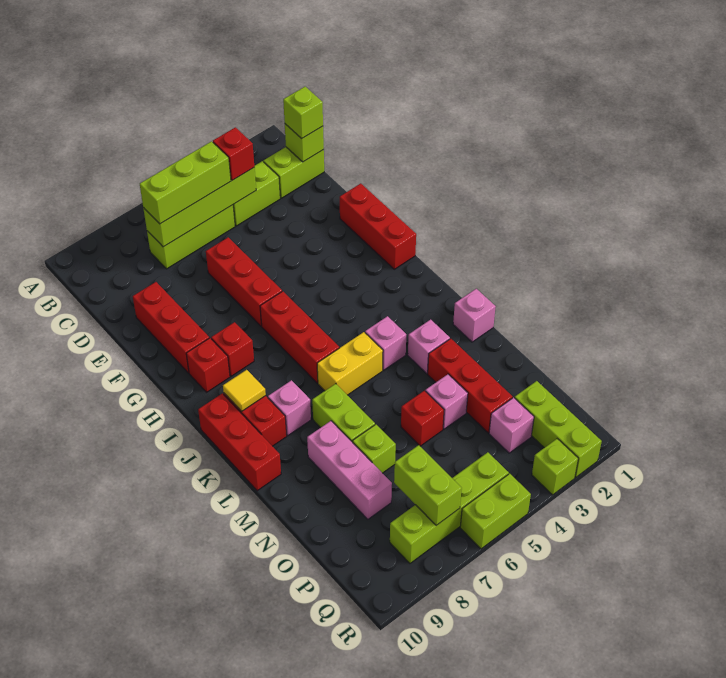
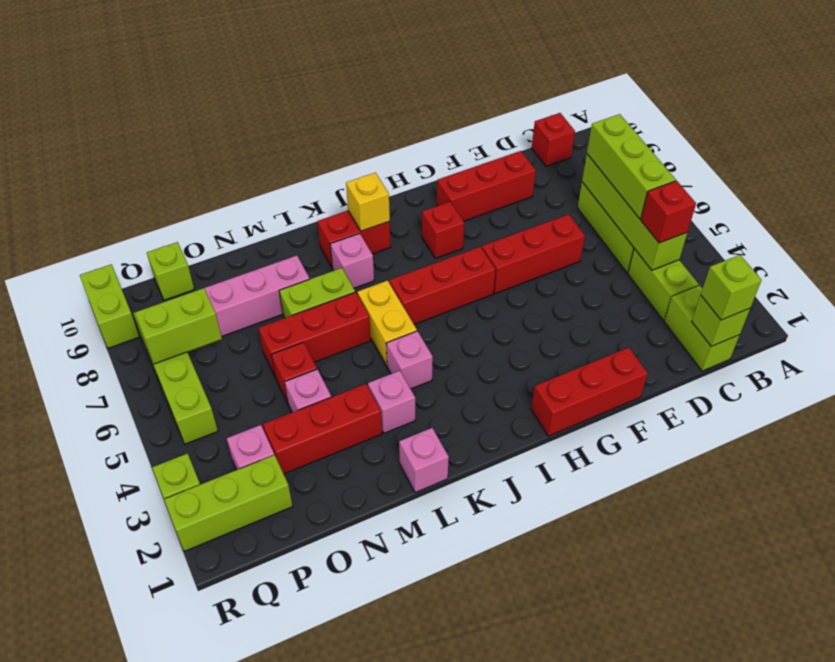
red brick H9 level 1 -> red brick C10 level 1
yellow tile J9 level 2 -> yellow brick J9 level 2
red brick J10:L10 level 1 -> red brick L6:N6 level 1
lime brick N7 level 1 -> lime brick P10 level 1
lime brick R5:R6 level 1 -> lime brick R9:R10 level 1

